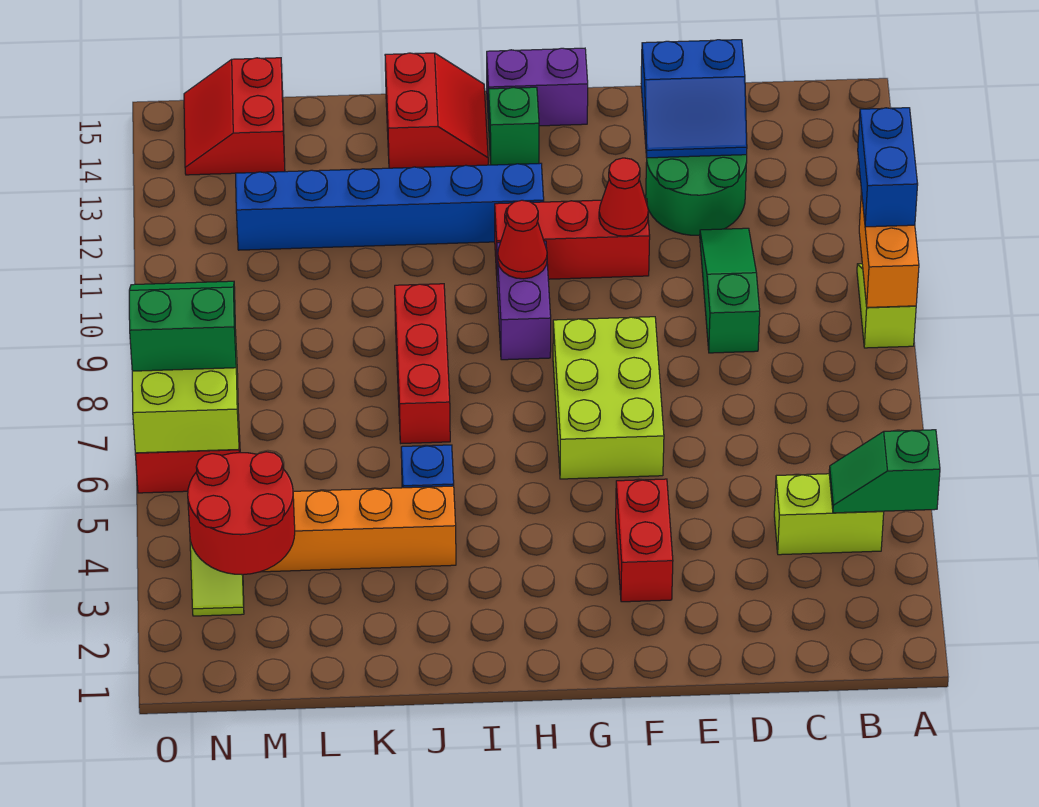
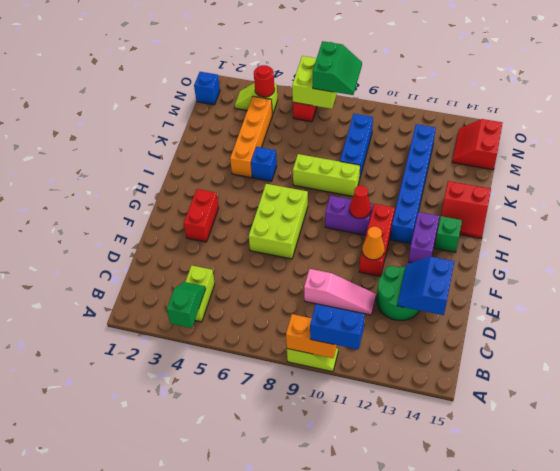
green slope D9:D11 level 1 top 9 -> pink slope D9:D11 level 1 top 9
red brick F3:F4 level 1 -> red brick F3:G3 level 1
lime brick F6:G8 level 1 -> lime brick F6:H7 level 1
red cone F11 level 2 -> orange cone F11 level 2
purple brick G15:H15 level 1 -> purple brick G13:H13 level 1
red brick J7:J9 level 1 -> lime brick J7:J9 level 1
none -> blue brick K9:M9 level 1
red round brick M3:N4 level 2 -> red round brick N4 level 2
red slope M14:N15 level 1 top M -> red slope M14:N15 level 1 top 15
none -> blue brick N1 level 1

